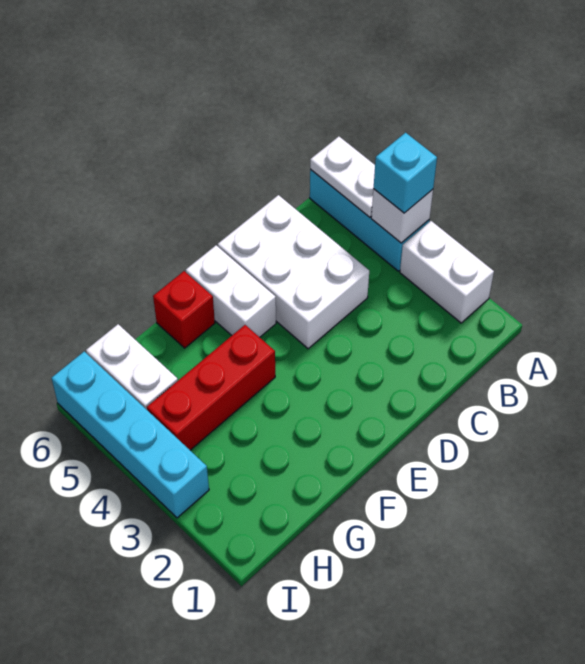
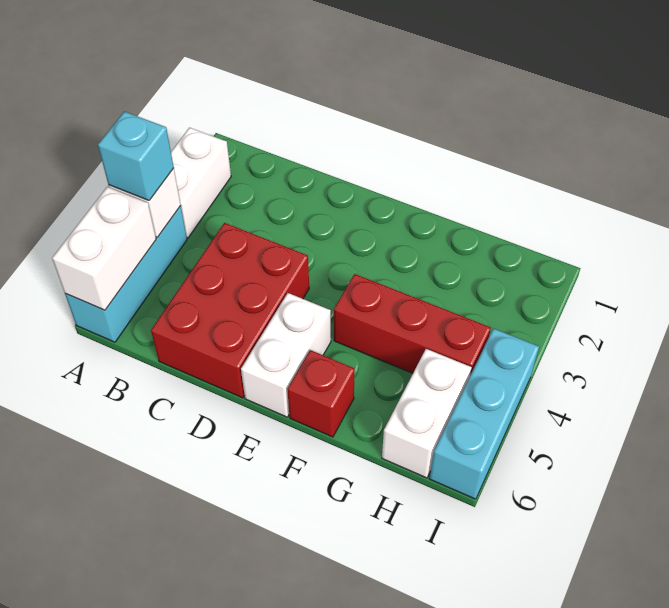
white plate A5:A6 level 2 -> white brick A5:A6 level 2
white brick C4:D6 level 1 -> red brick C4:D6 level 1
cyan brick I3:I6 level 1 -> cyan brick I4:I6 level 1

